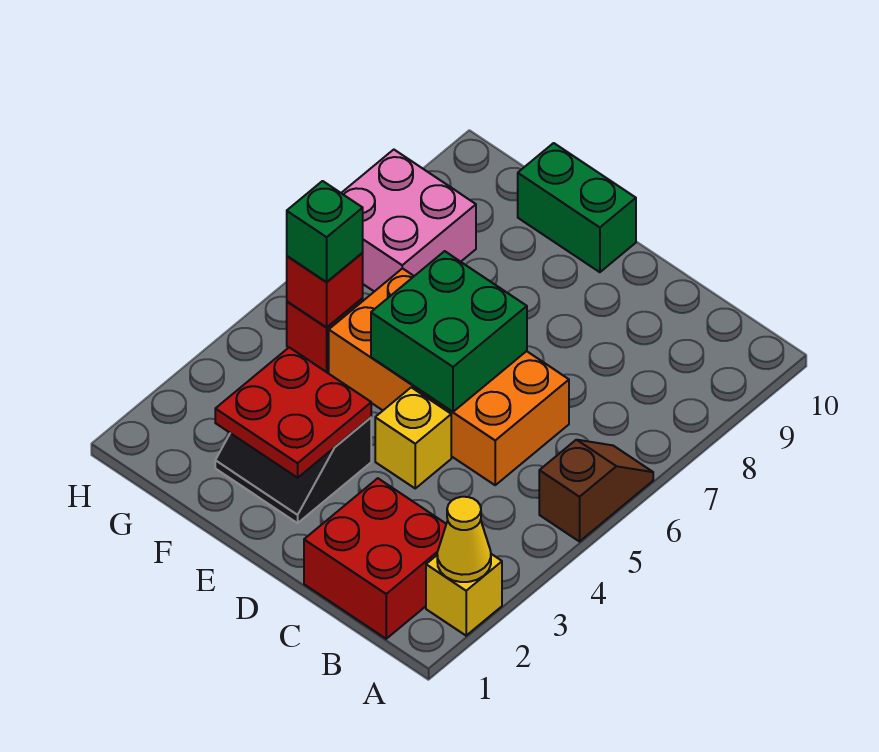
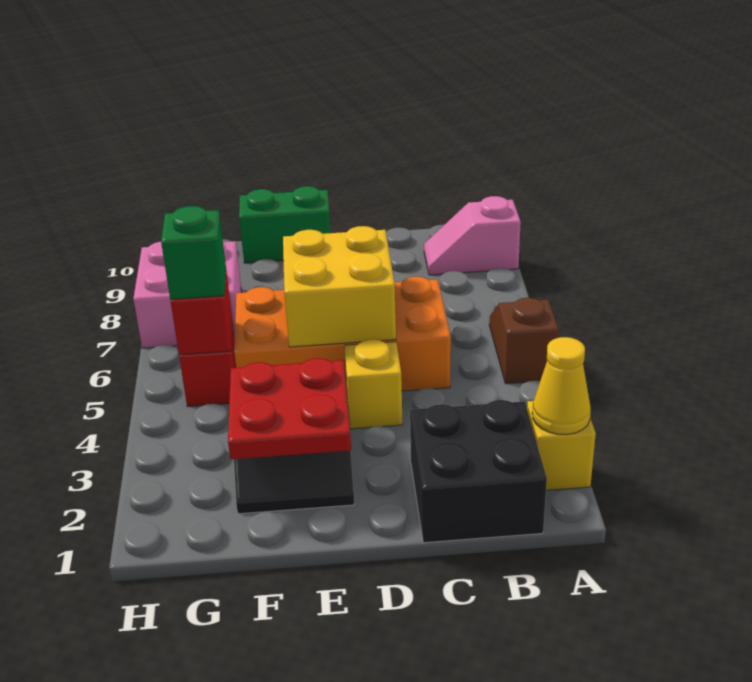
none -> pink slope A9:B9 level 1 top A
red brick B1:C2 level 1 -> black brick B1:C2 level 1
green brick D5:E6 level 2 -> yellow brick D5:E6 level 2

